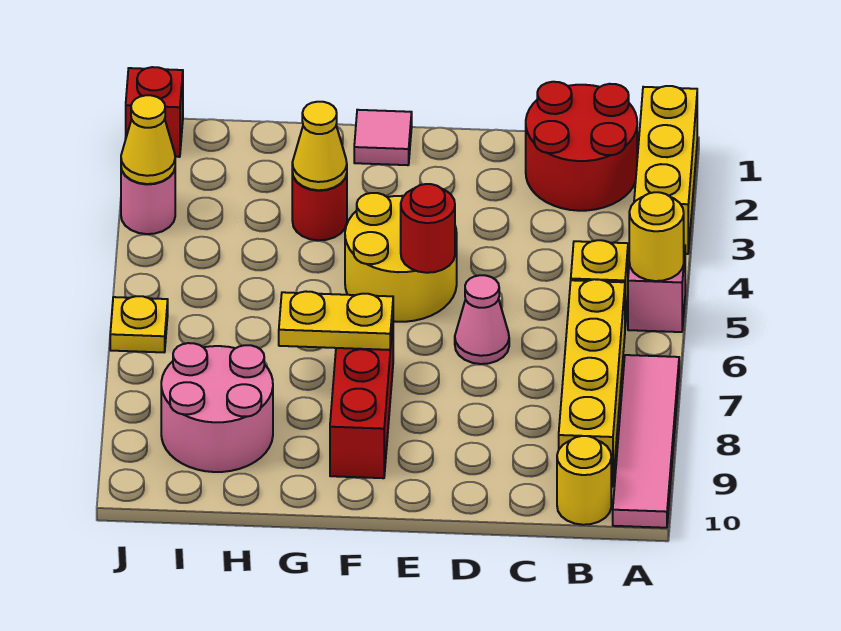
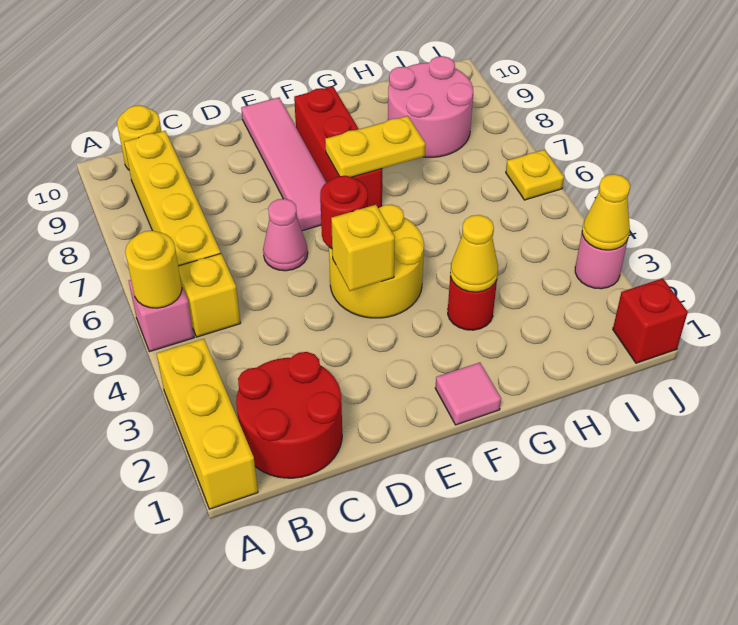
pink tile A7:A10 level 1 -> pink tile E7:E10 level 1
none -> yellow brick E4 level 2

